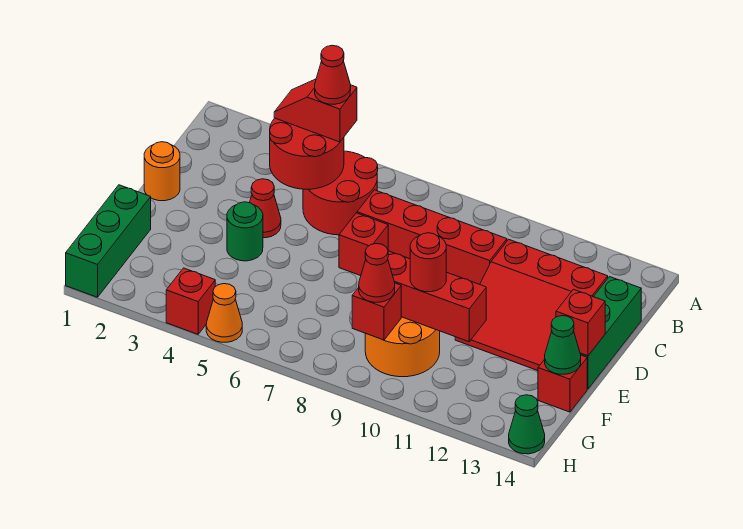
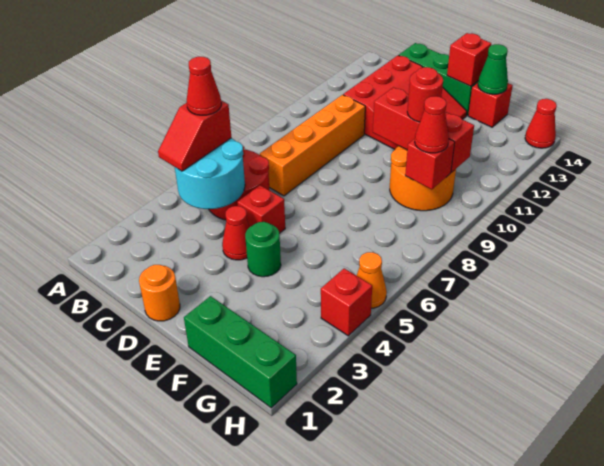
red round brick B4:C5 level 2 -> cyan round brick B4:C5 level 2
red brick C7:C10 level 1 -> orange brick C7:C10 level 1
red brick D7 level 1 -> red brick D5 level 1
red brick F9:F11 level 2 -> red brick E10:G10 level 2
green cone H14 level 1 -> red cone H14 level 1

